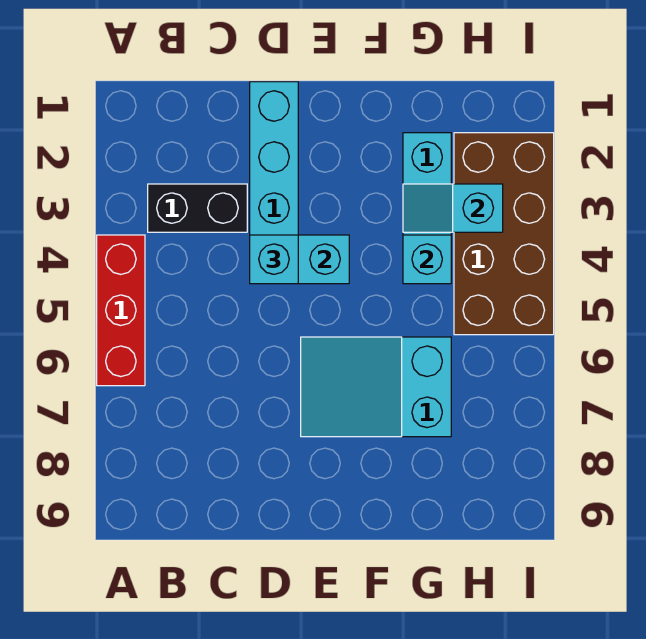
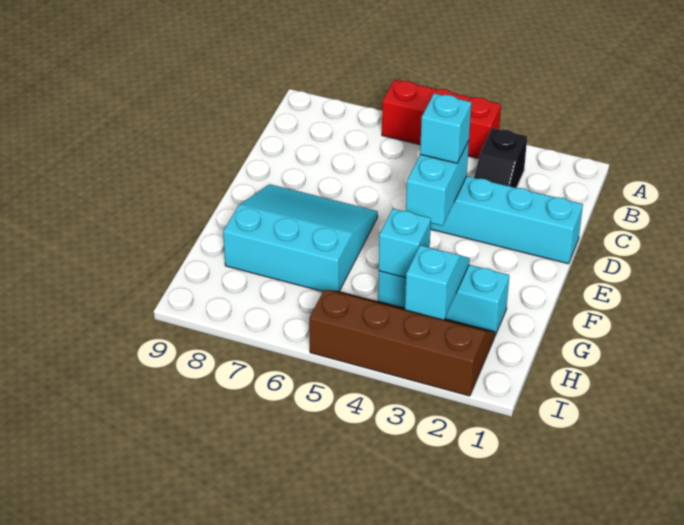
black brick B3:C3 level 1 -> black slope B3:C3 level 1 top B
cyan slope E6:G7 level 1 top G -> cyan slope E6:G8 level 1 top G
brown brick H2:I5 level 1 -> brown slope H2:I5 level 1 top I

